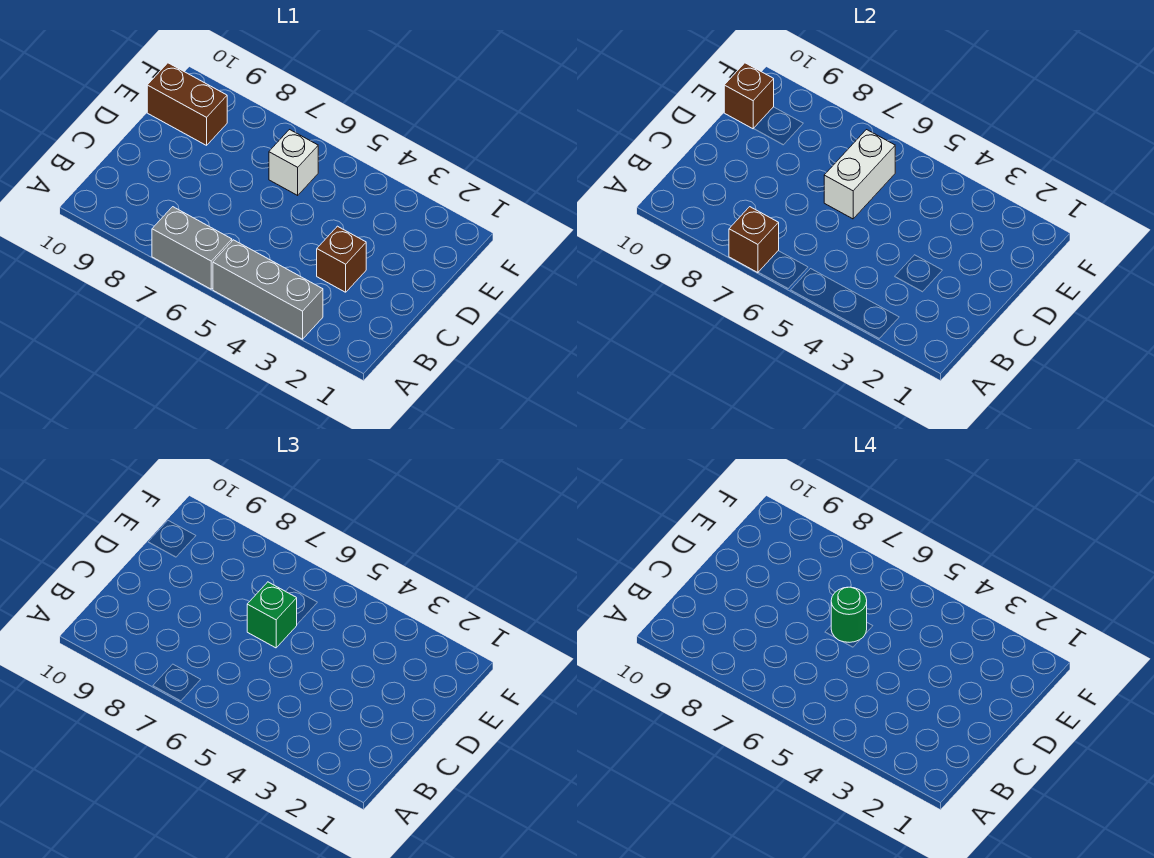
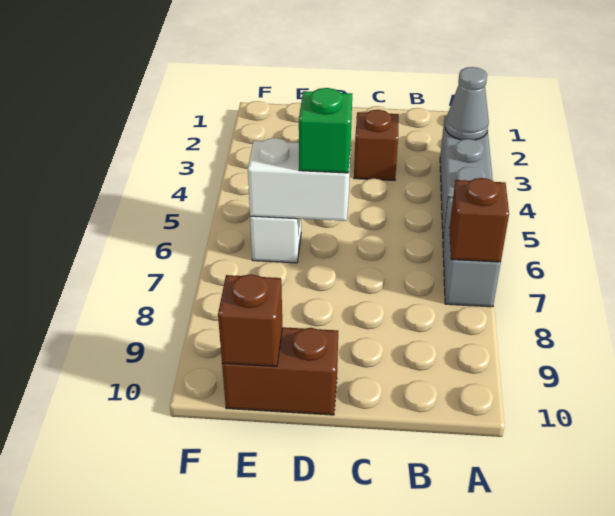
none -> grey cone A3 level 2
green round brick D6 level 4 -> none
brown brick E9:E10 level 1 -> brown brick D10:E10 level 1

